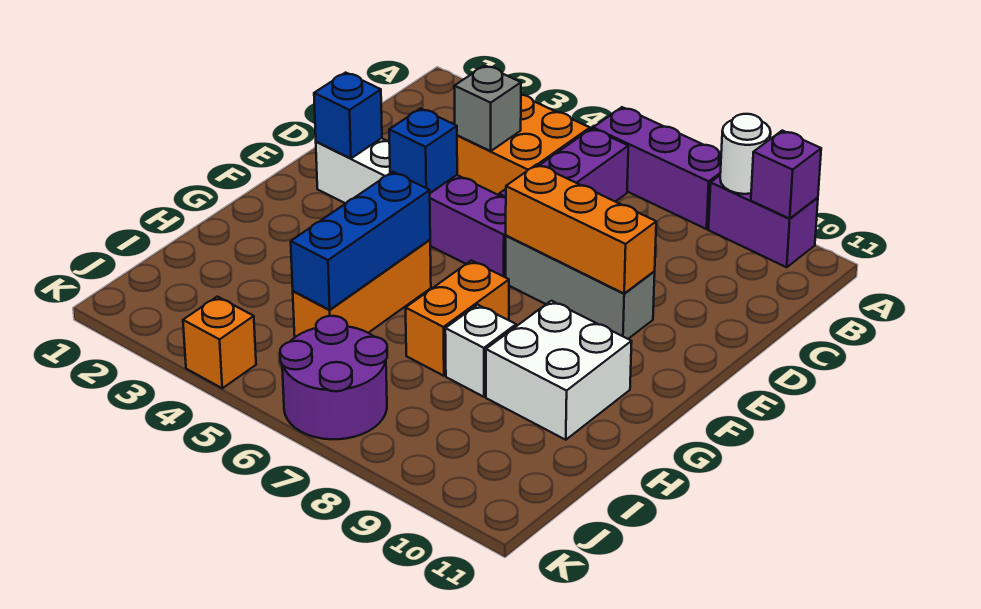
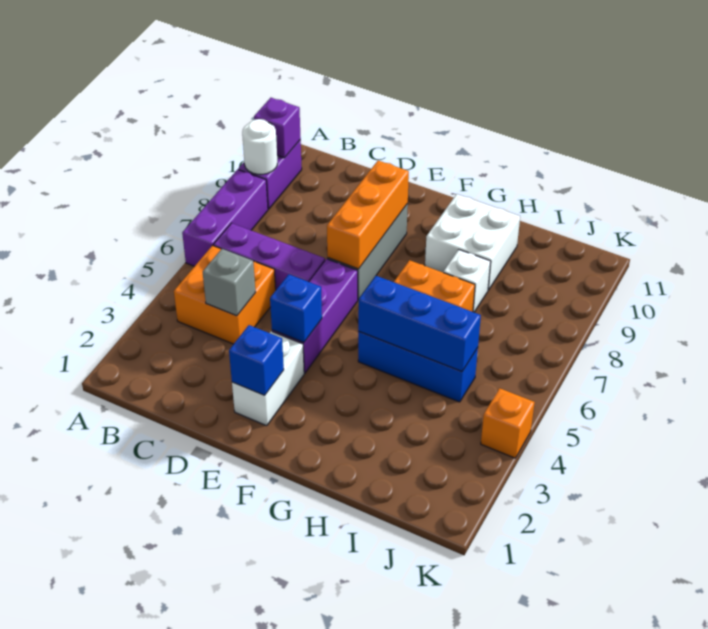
orange brick G5:I5 level 1 -> blue brick G5:I5 level 1
purple round brick J6:K7 level 1 -> none

